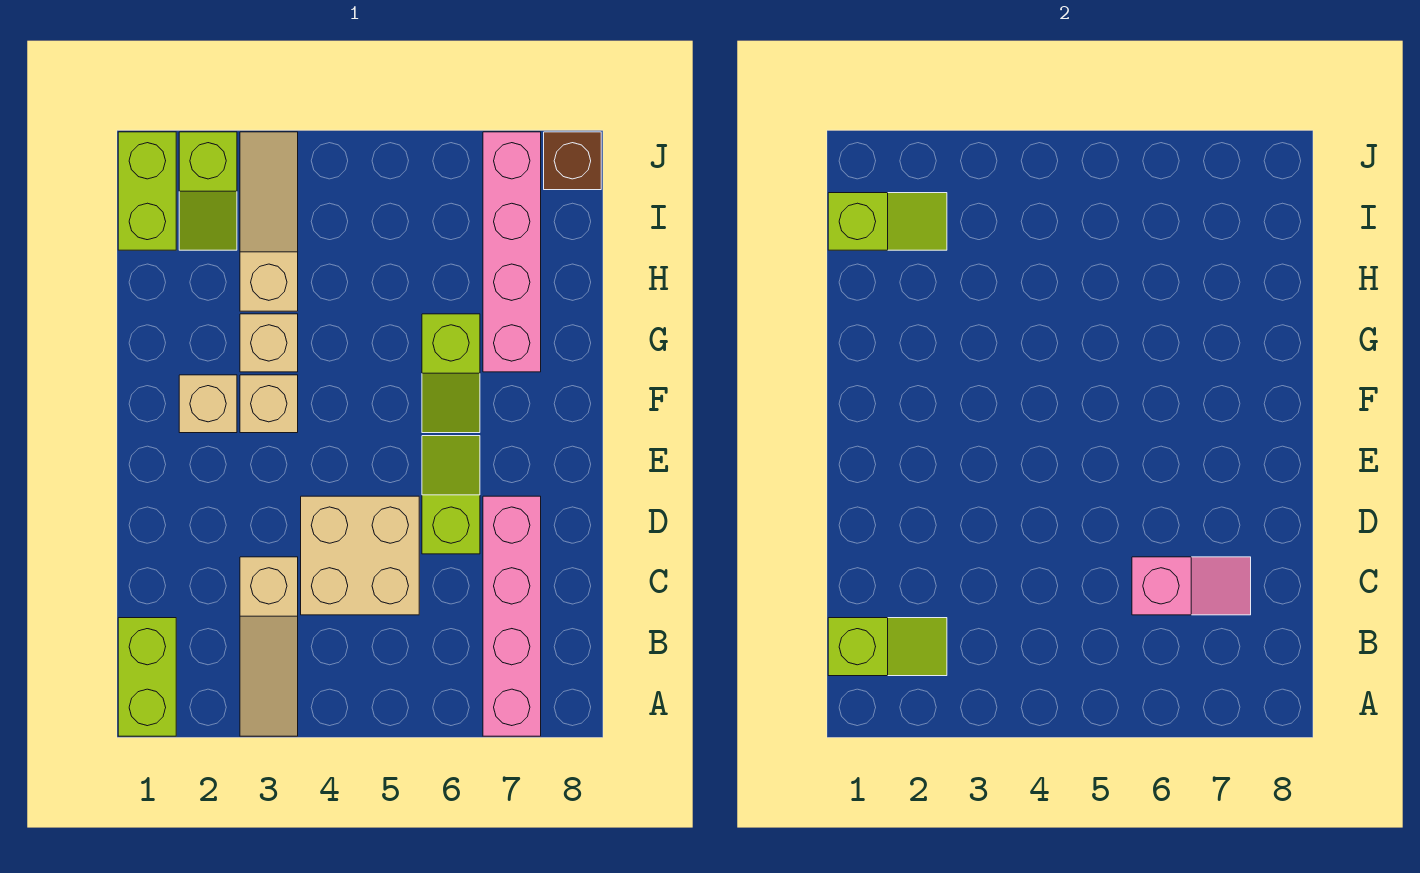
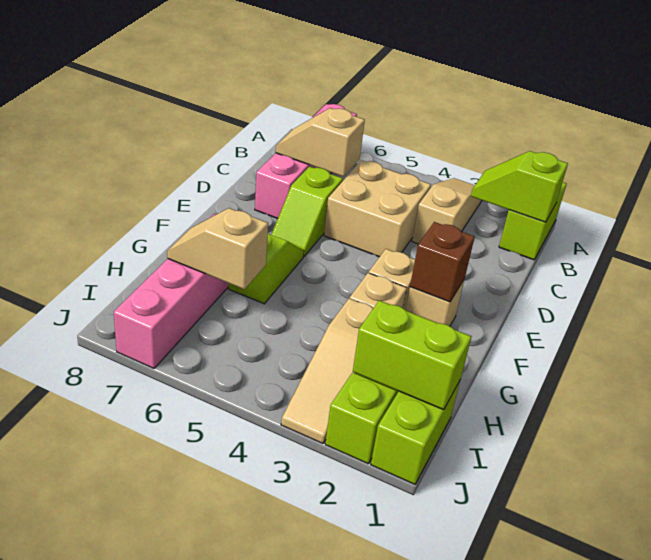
pink slope C6:C7 level 2 top 6 -> tan slope C6:C7 level 2 top 6
none -> tan slope H6:H7 level 2 top 6
lime slope I1:I2 level 2 top 1 -> lime brick I1:I2 level 2
brown brick J8 level 1 -> brown brick F2 level 2

